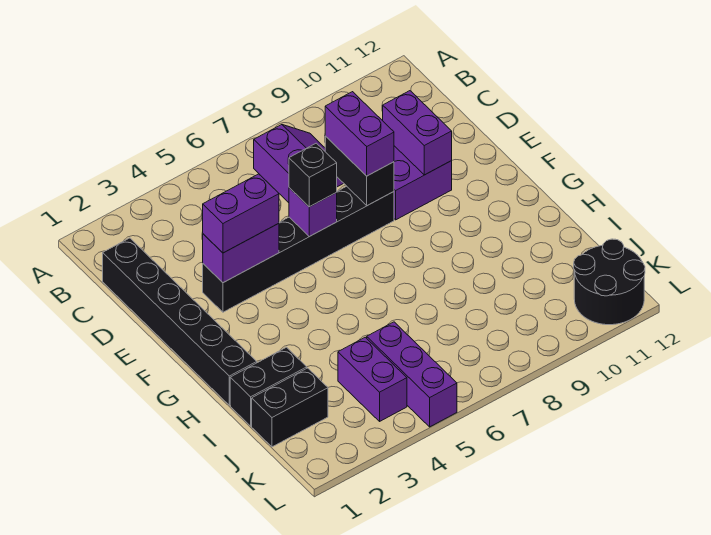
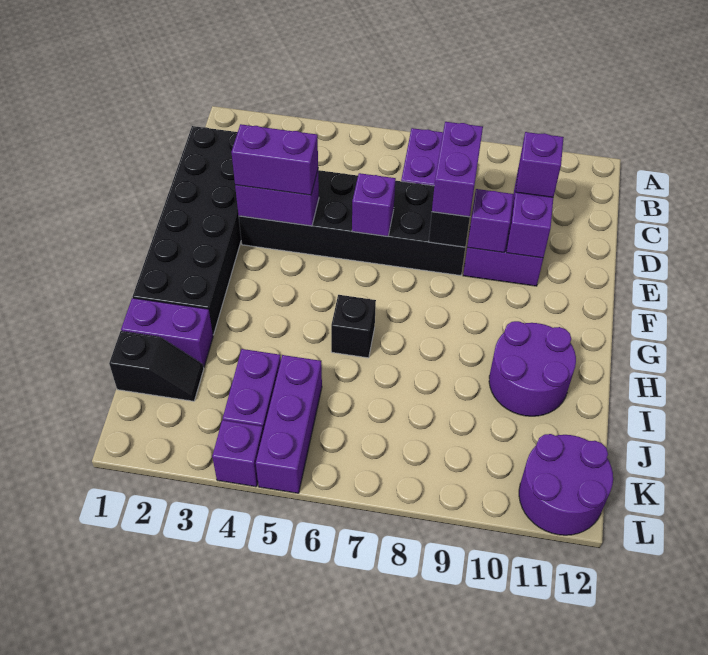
black brick C1:H1 level 1 -> black brick C1:H2 level 1
none -> purple brick D10 level 3
black brick E3:E8 level 1 -> black brick D3:E8 level 1
black brick E6 level 3 -> black brick H6 level 1
none -> purple brick E9 level 2
none -> purple round brick H10:I11 level 1
black brick I1:I2 level 1 -> purple brick I1:I2 level 1
black brick J1:J2 level 1 -> black slope J1:J2 level 1 top 1
black round brick K11:L12 level 1 -> purple round brick K11:L12 level 1
none -> purple brick L4 level 1

